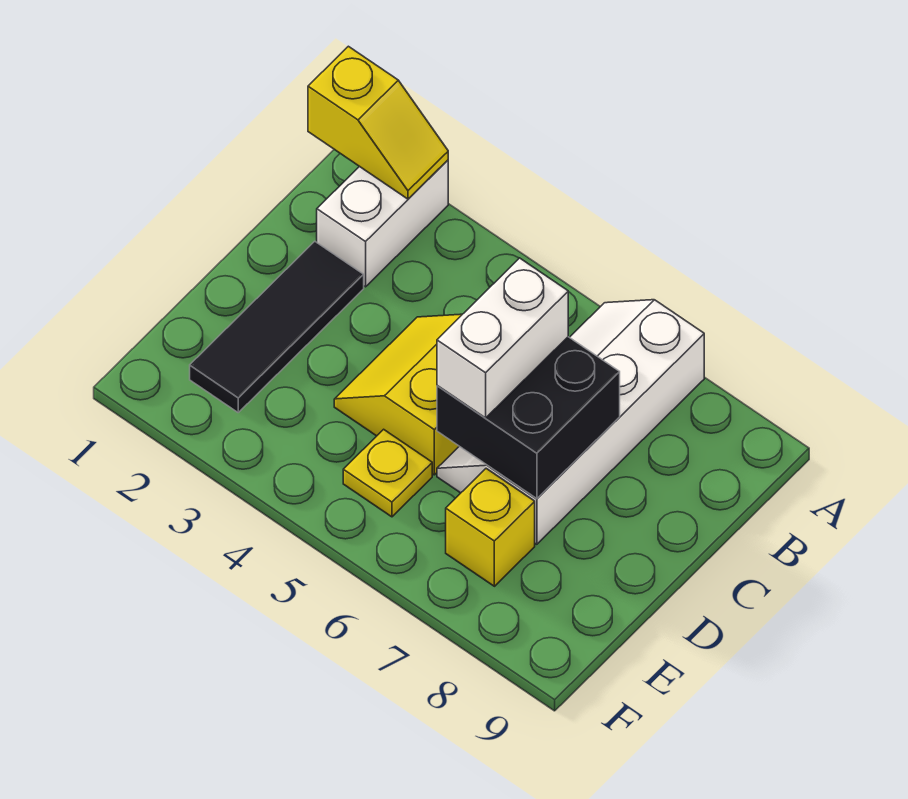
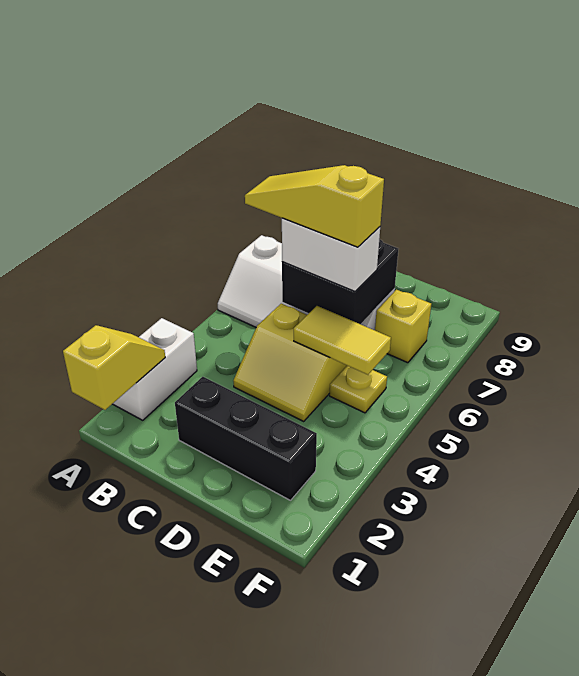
white brick A2:B2 level 1 -> white brick A2:A3 level 1
none -> yellow slope B6:D6 level 4 top D
black tile C2:E2 level 1 -> black brick C2:E2 level 1
none -> yellow tile D5:E5 level 2

